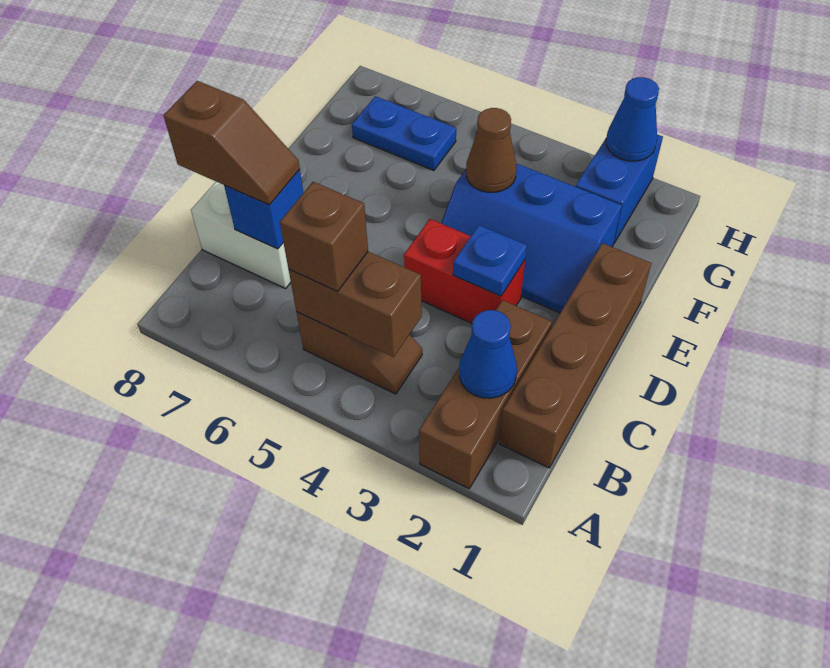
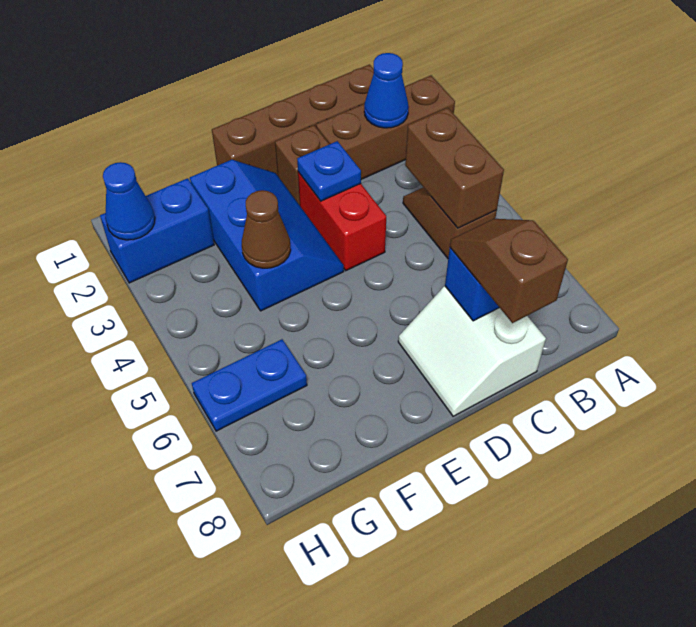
brown brick B5 level 3 -> brown brick D2 level 1
blue plate G6:G7 level 1 -> blue plate G6:H6 level 1

